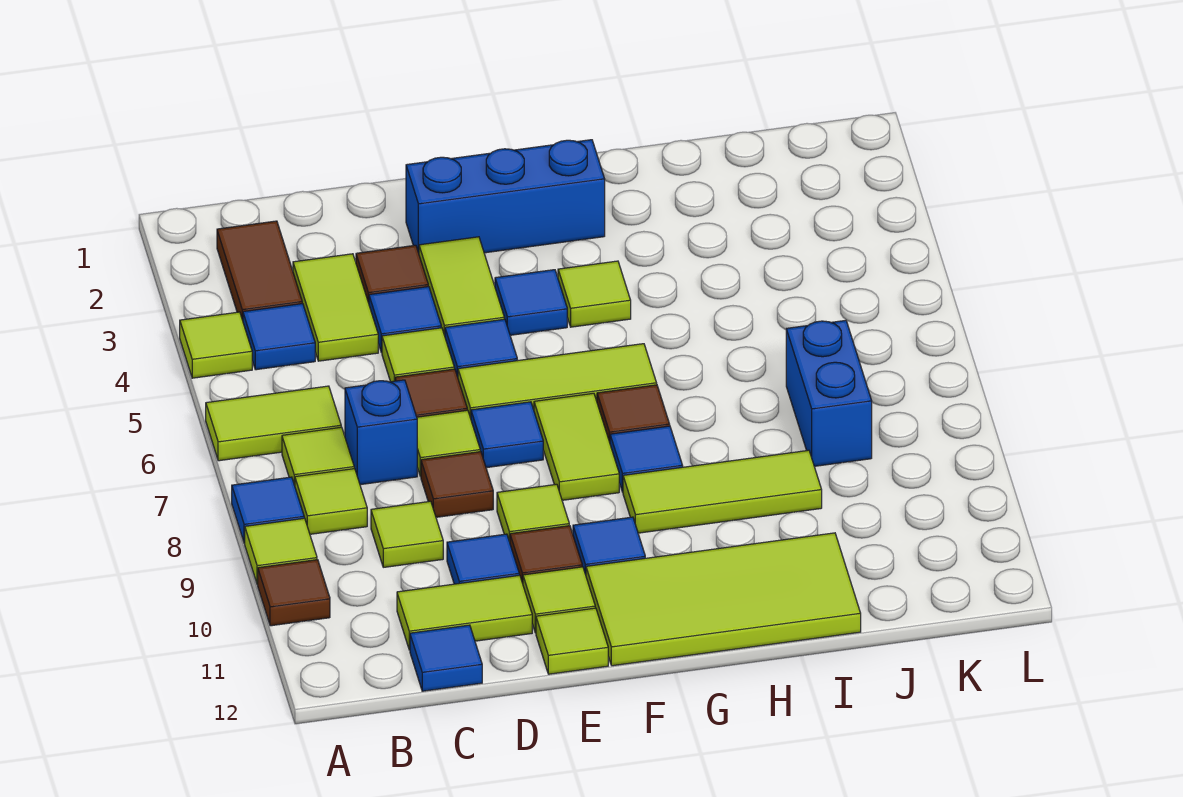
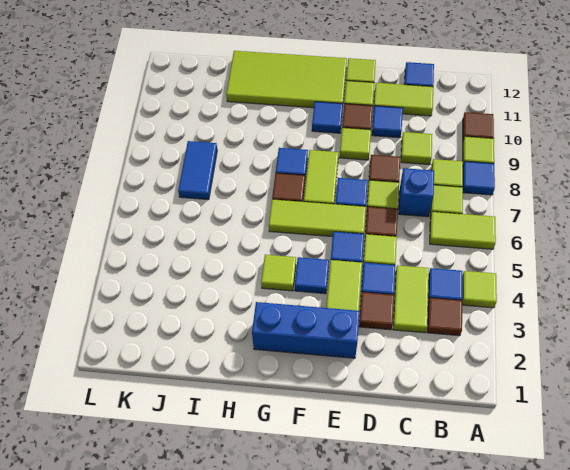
brown tile B2:B3 level 1 -> brown tile B3 level 1
lime tile G9:I9 level 1 -> none
blue brick J7:J8 level 1 -> blue tile J7:J8 level 1

